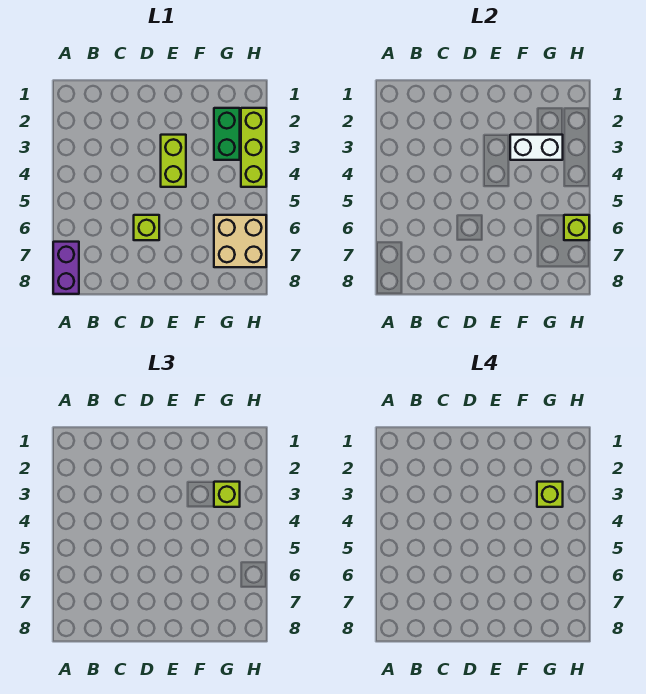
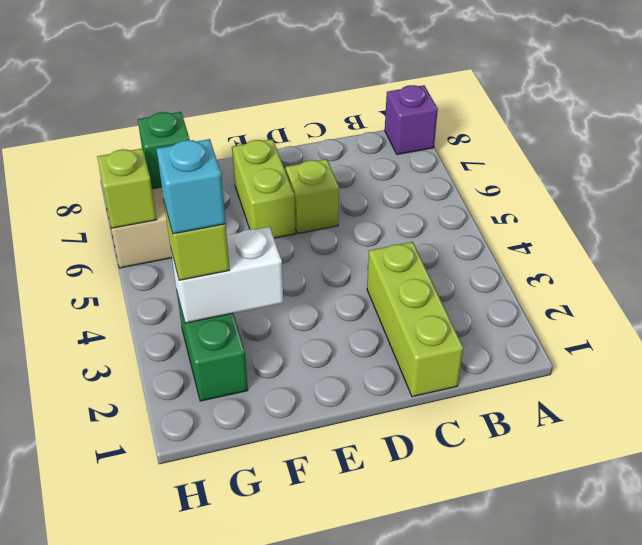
purple brick A7:A8 level 1 -> purple brick A8 level 1
lime brick E3:E4 level 1 -> lime brick E6:E7 level 1
lime brick G3 level 4 -> cyan brick G3 level 4
none -> green brick G7 level 2
lime brick H2:H4 level 1 -> lime brick C1:C3 level 1

